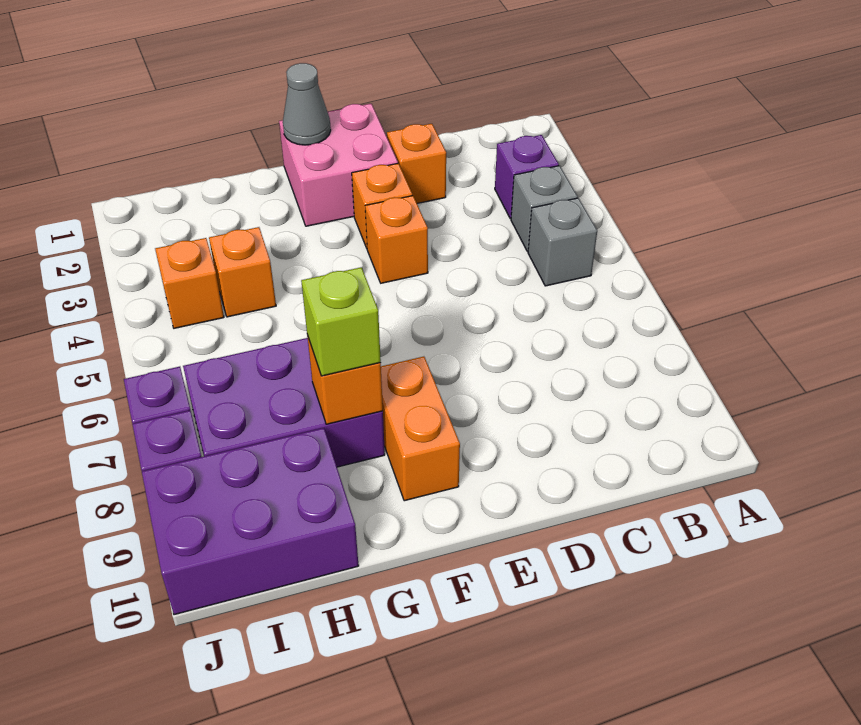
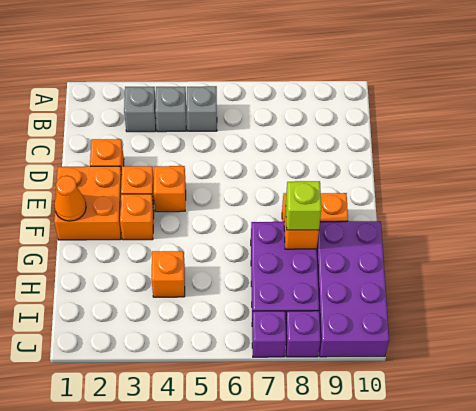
purple brick B3 level 1 -> grey brick B3 level 1
pink brick E1:F2 level 1 -> orange brick E1:F2 level 1
grey cone F1 level 2 -> orange cone F1 level 2
purple brick H9:J10 level 1 -> purple brick G9:J10 level 1
orange brick I4 level 1 -> orange brick F3 level 1

